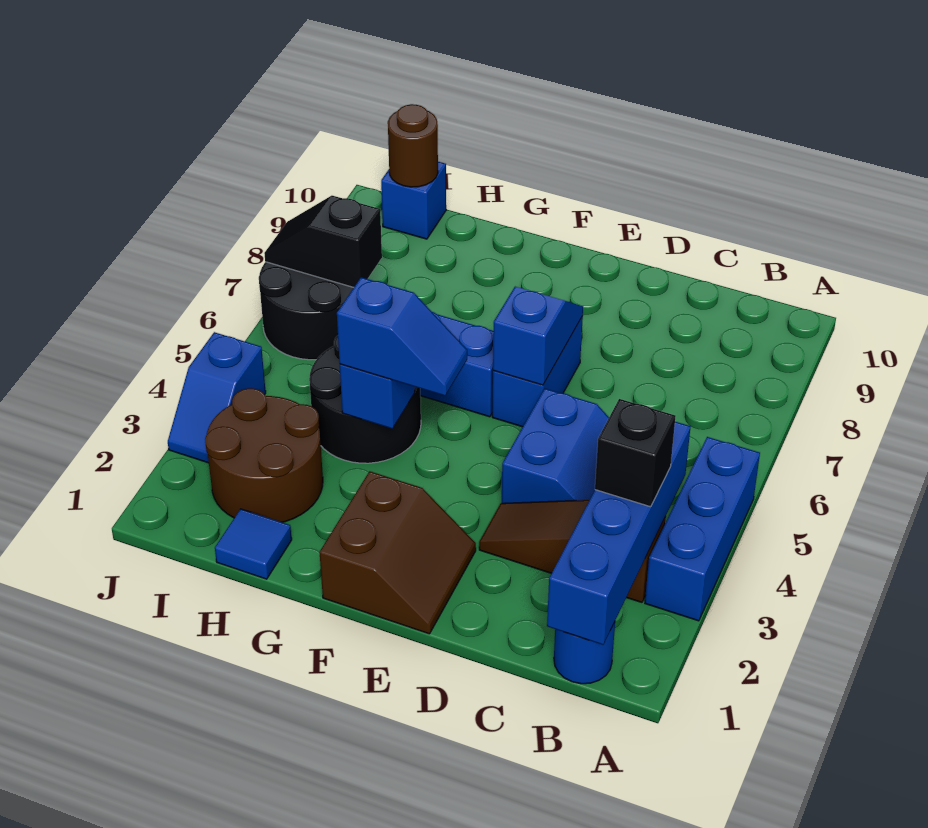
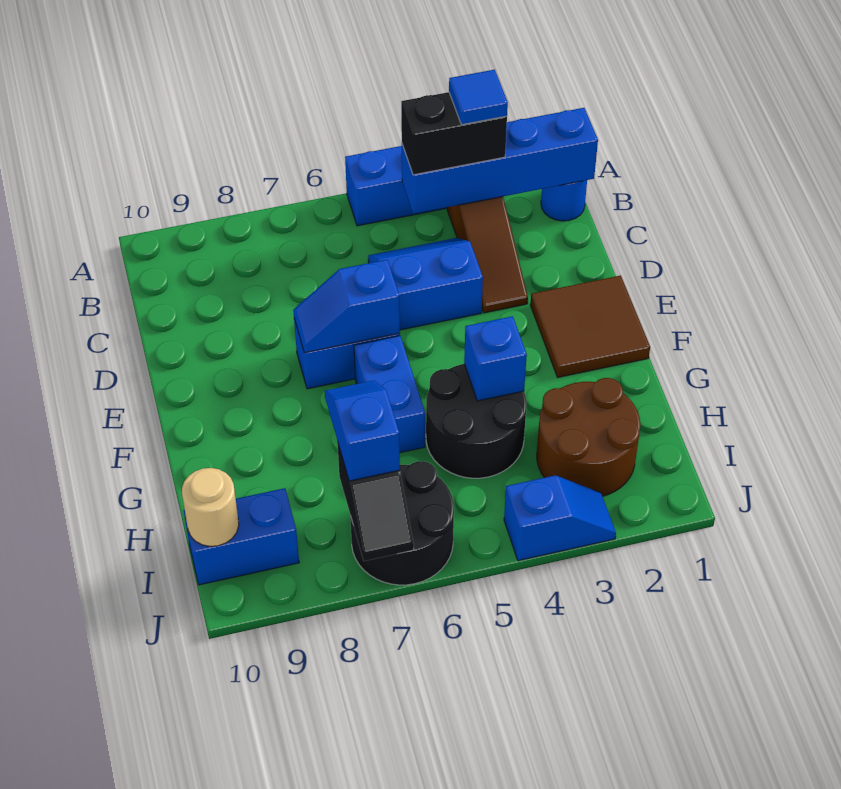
black brick B3 level 3 -> black brick B3:B4 level 3
brown slope E1:F2 level 1 top F -> brown tile E1:F2 level 1
blue slope F4:G4 level 3 top G -> blue slope H7:I7 level 3 top I
blue tile H1 level 1 -> blue tile B3 level 4
blue brick I10 level 1 -> blue brick I9:I10 level 1
brown round brick I10 level 2 -> tan round brick I10 level 2

